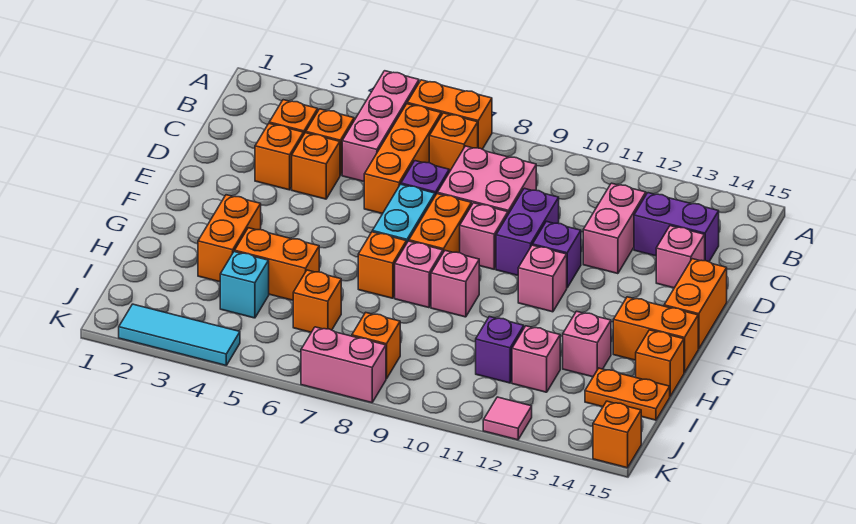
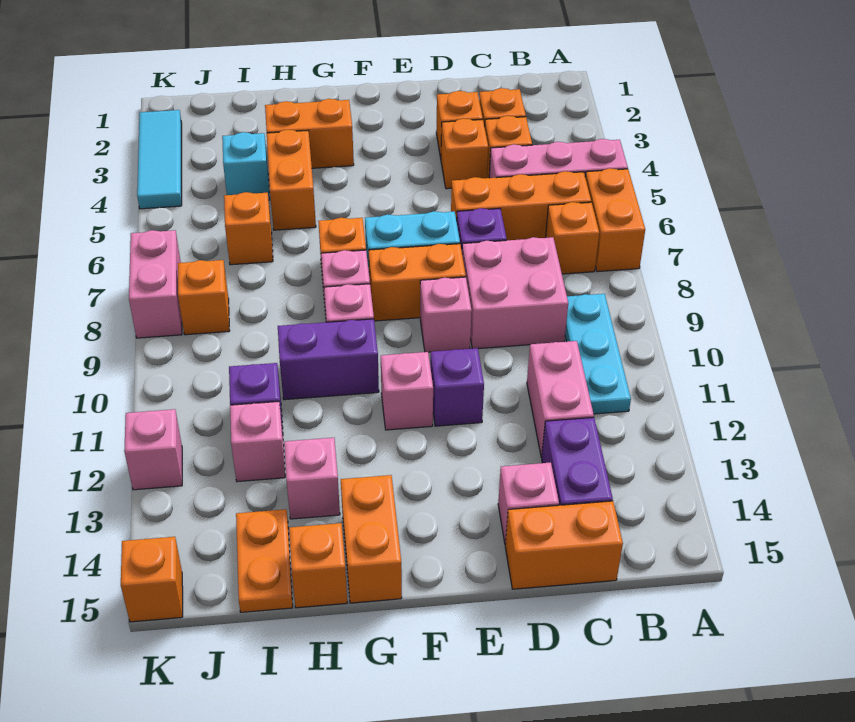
none -> cyan plate B9:B11 level 1
pink brick C12:D12 level 1 -> pink brick C11:C12 level 1
purple brick D10:E10 level 1 -> purple brick G10:H10 level 1
orange brick E15:F15 level 1 -> orange brick C15:D15 level 1
pink tile K12 level 1 -> pink brick K12 level 1

